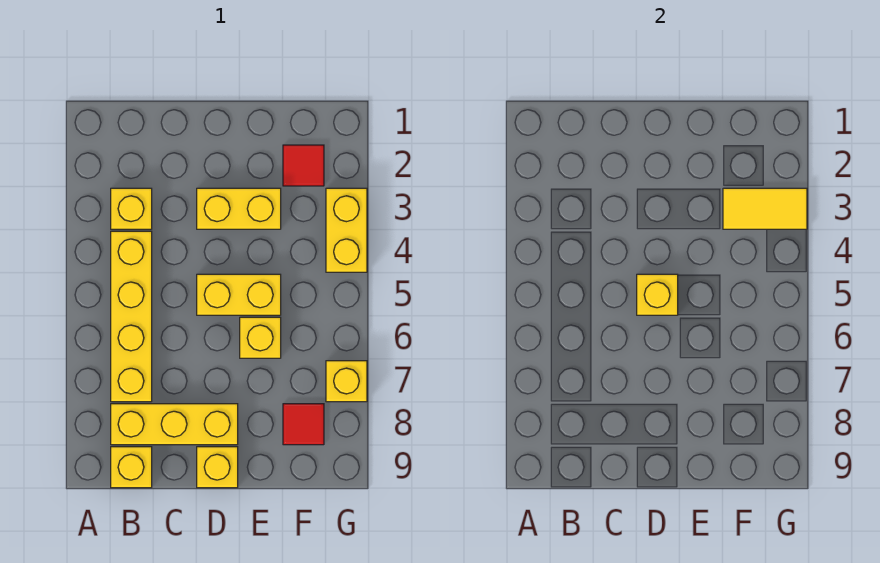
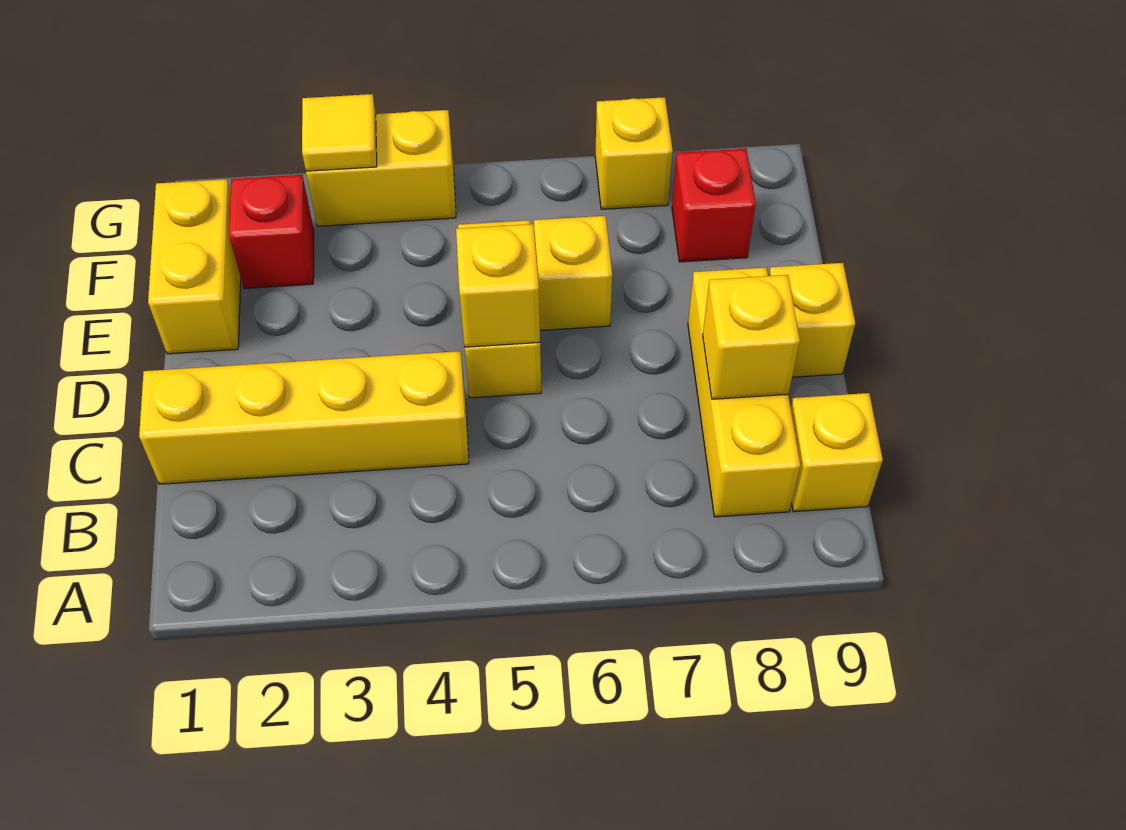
yellow brick B3 level 1 -> yellow brick C8 level 2
yellow brick B4:B7 level 1 -> yellow brick C1:C4 level 1
yellow brick D3:E3 level 1 -> yellow brick E1:F1 level 1
red tile F2 level 1 -> red brick F2 level 1
yellow tile F3:G3 level 2 -> yellow tile G3 level 2
red tile F8 level 1 -> red brick F8 level 1

